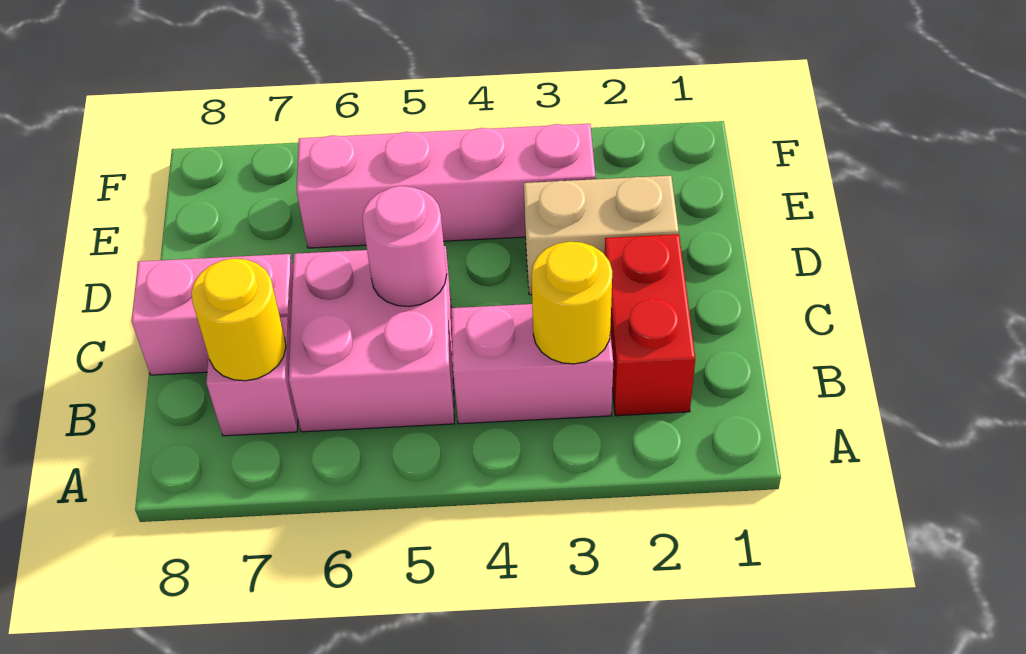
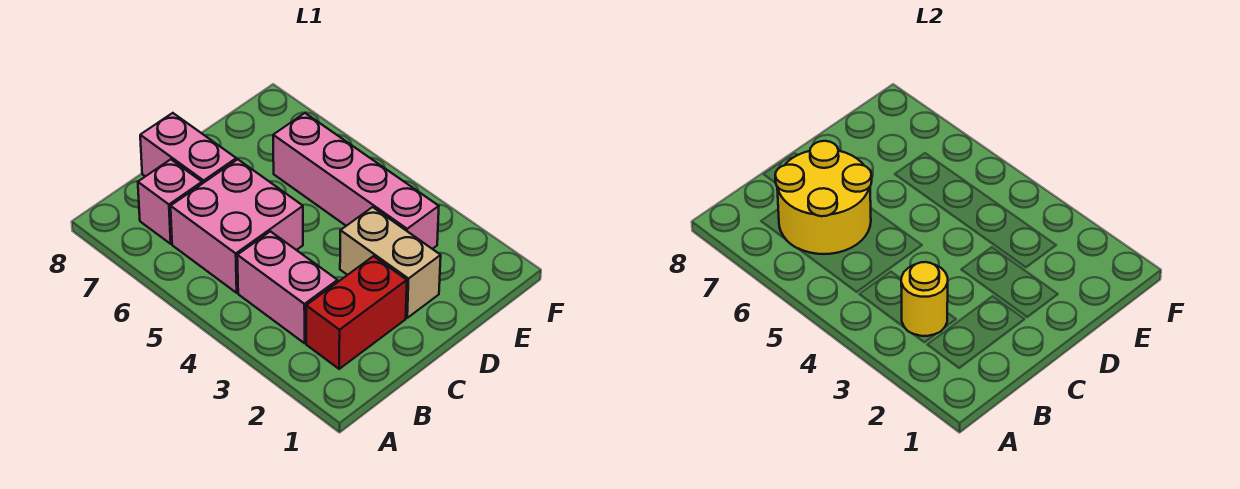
yellow round brick B7 level 2 -> yellow round brick B6:C7 level 2
pink round brick C5 level 2 -> none

